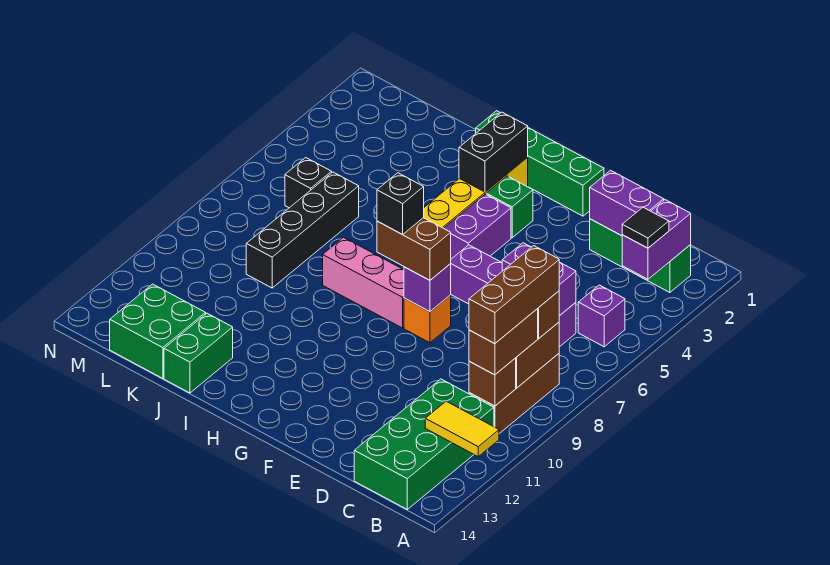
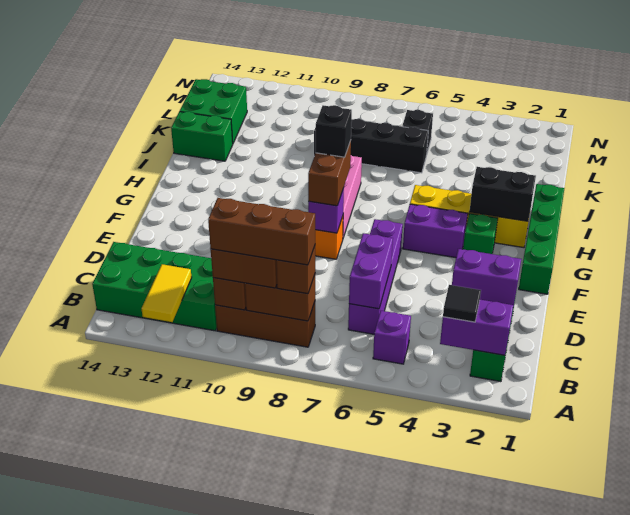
purple brick C2:D2 level 2 -> purple brick D2:D3 level 2

